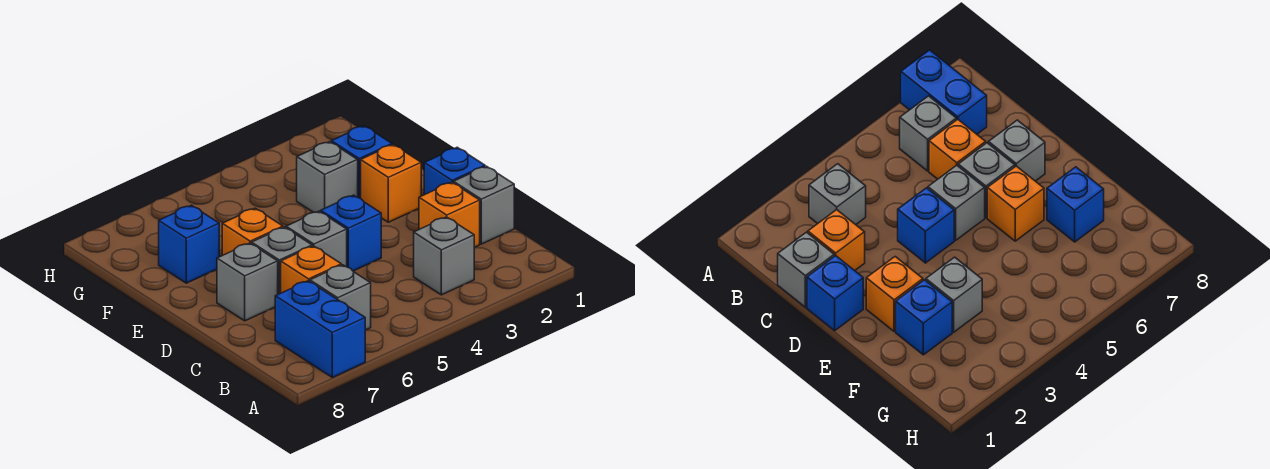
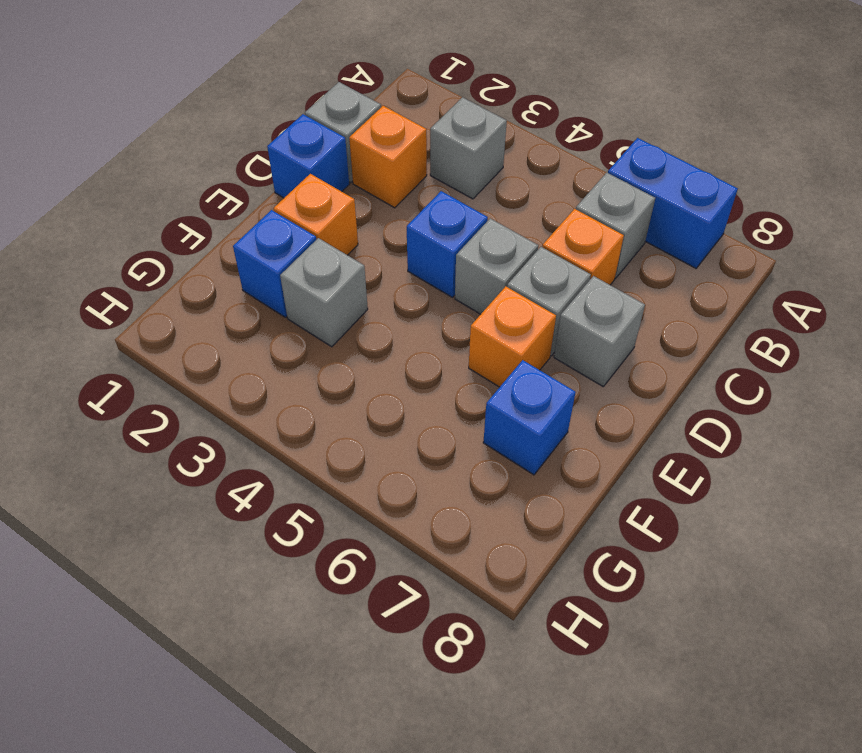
blue brick A7:B7 level 1 -> blue brick A6:A7 level 1

